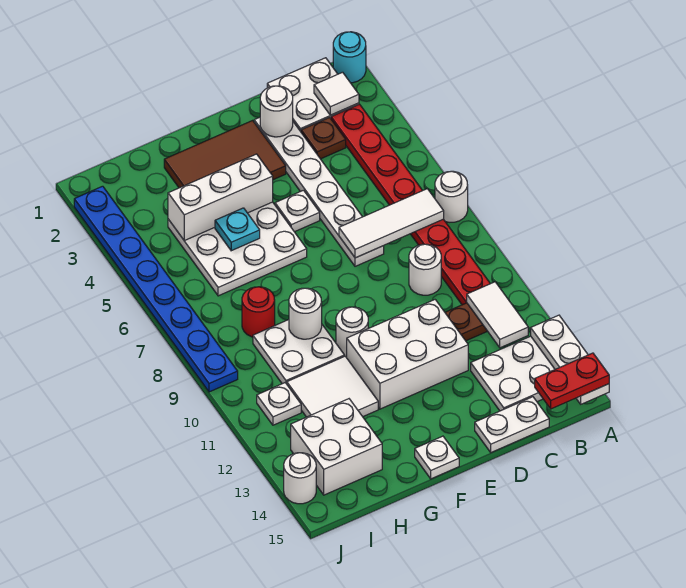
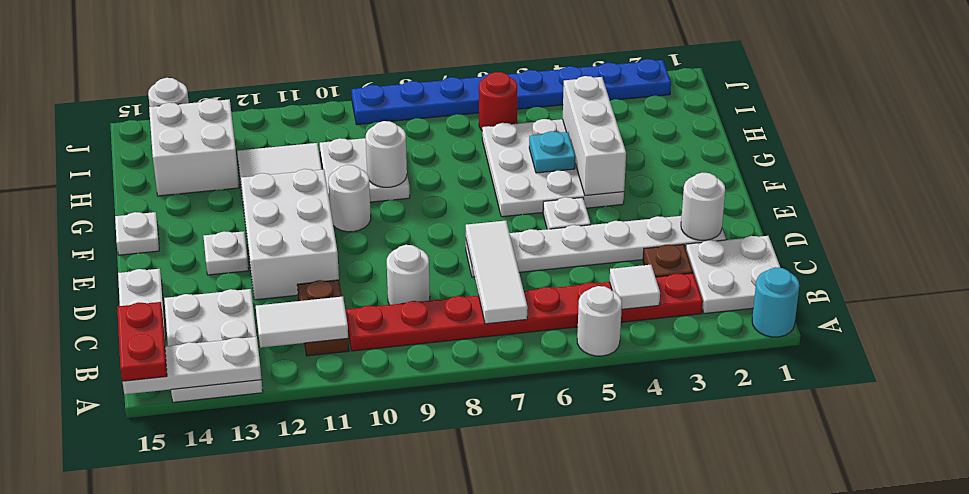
white round brick A7 level 1 -> white round brick A5 level 1
white tile B2 level 2 -> white tile B4 level 2
brown tile E2:G3 level 1 -> none
red round brick H8 level 1 -> red round brick I6 level 1
white plate I11 level 1 -> white plate E13 level 1

